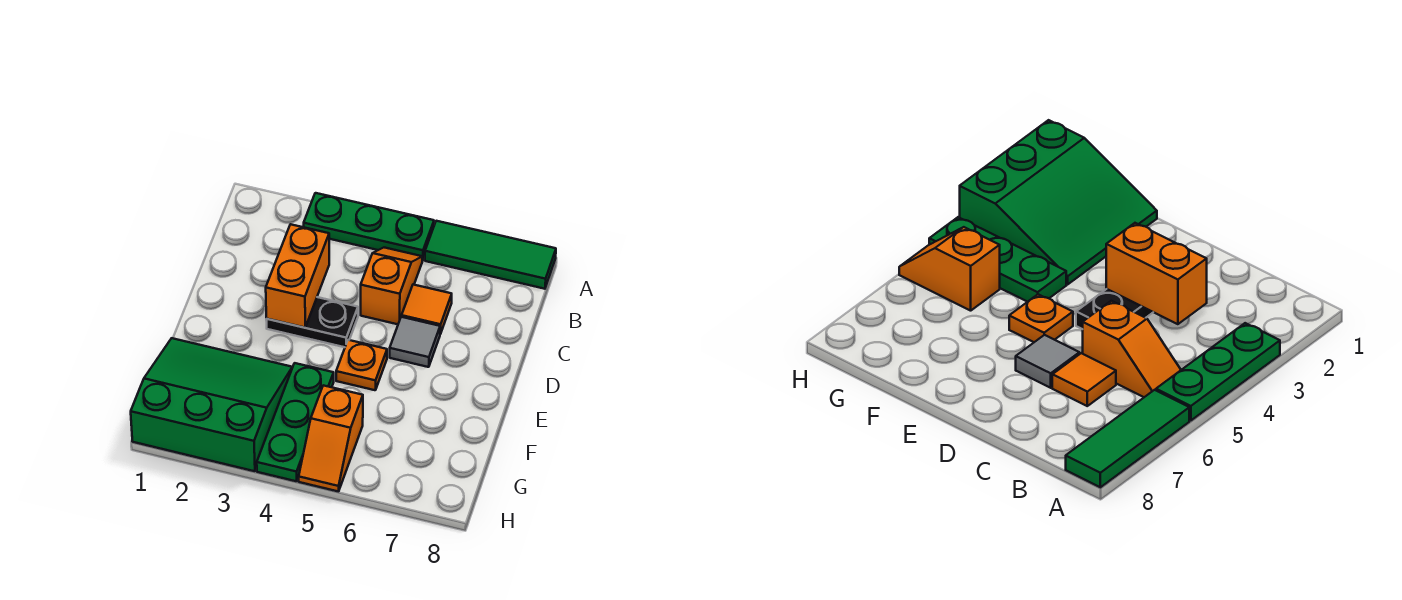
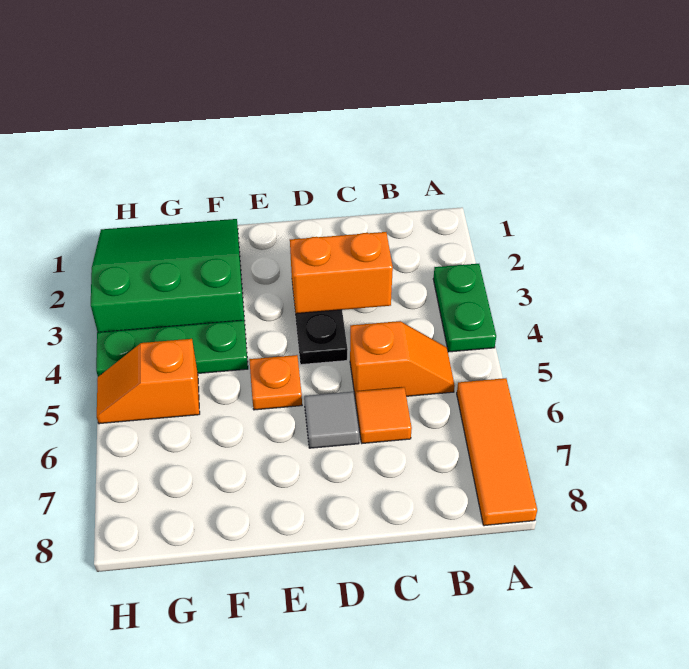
green plate A3:A5 level 1 -> green plate A3:A4 level 1
green tile A6:A8 level 1 -> orange tile A6:A8 level 1
green slope F1:H3 level 1 top H -> green slope F1:H3 level 1 top 3

